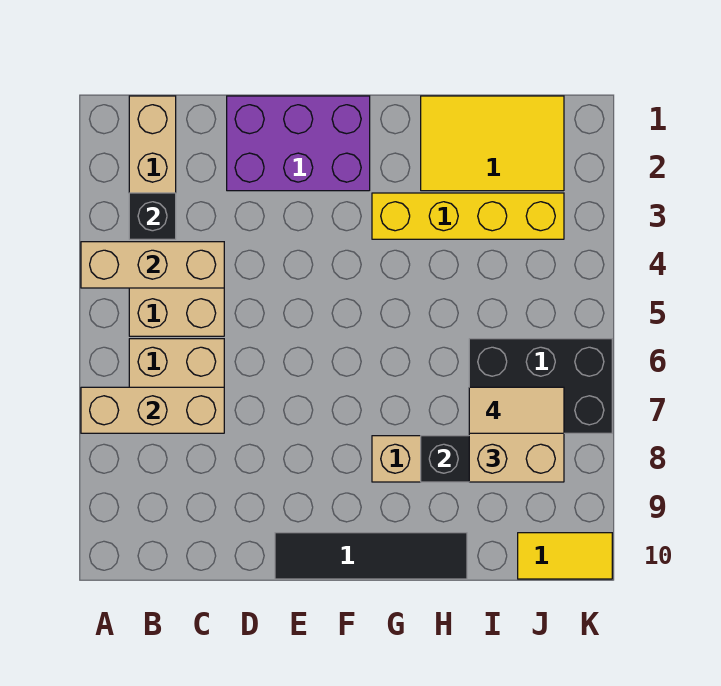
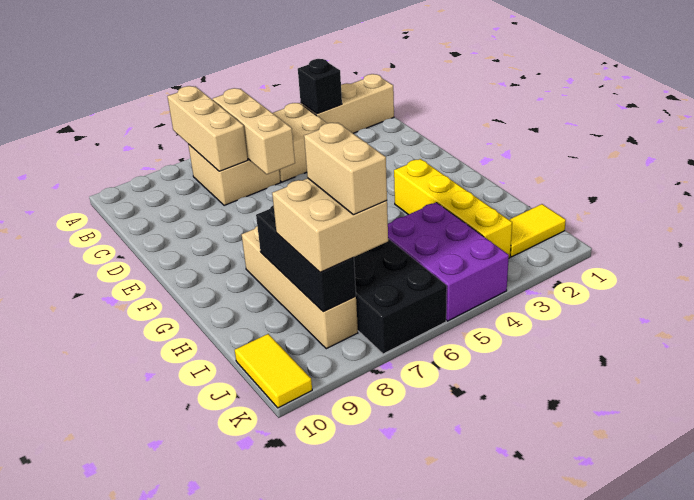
tan brick A4:C4 level 2 -> tan brick B6:D6 level 2
purple brick D1:F2 level 1 -> purple brick I4:K5 level 1
black tile E10:H10 level 1 -> none
yellow tile H1:J2 level 1 -> yellow tile J1:J2 level 1
tan tile I7:J7 level 4 -> tan brick I7:J7 level 4

